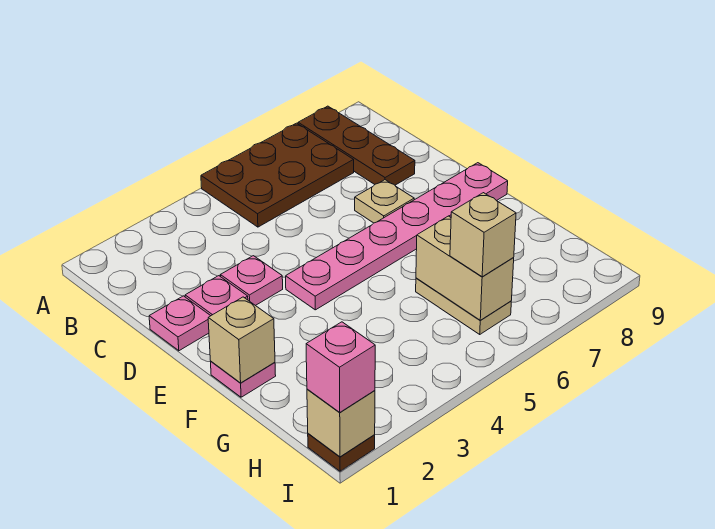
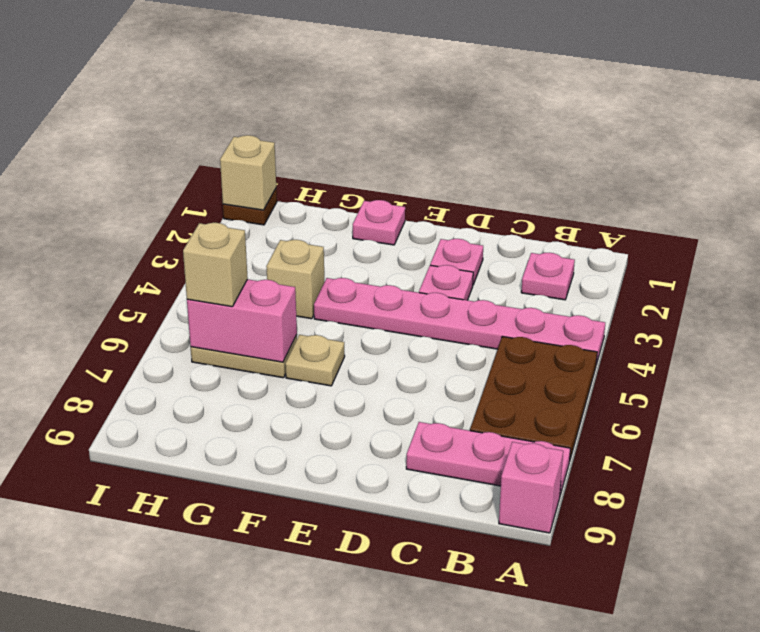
brown plate A8:C8 level 1 -> pink plate A8:C8 level 1
pink plate D1 level 1 -> pink plate B2 level 1
tan plate D7 level 1 -> tan plate F6 level 1
pink plate E4:E9 level 1 -> pink plate A4:F4 level 1
tan brick F1 level 2 -> tan brick G4 level 1
tan brick G6:H6 level 2 -> pink brick G6:H6 level 2
pink brick I1 level 3 -> pink brick A9 level 1

